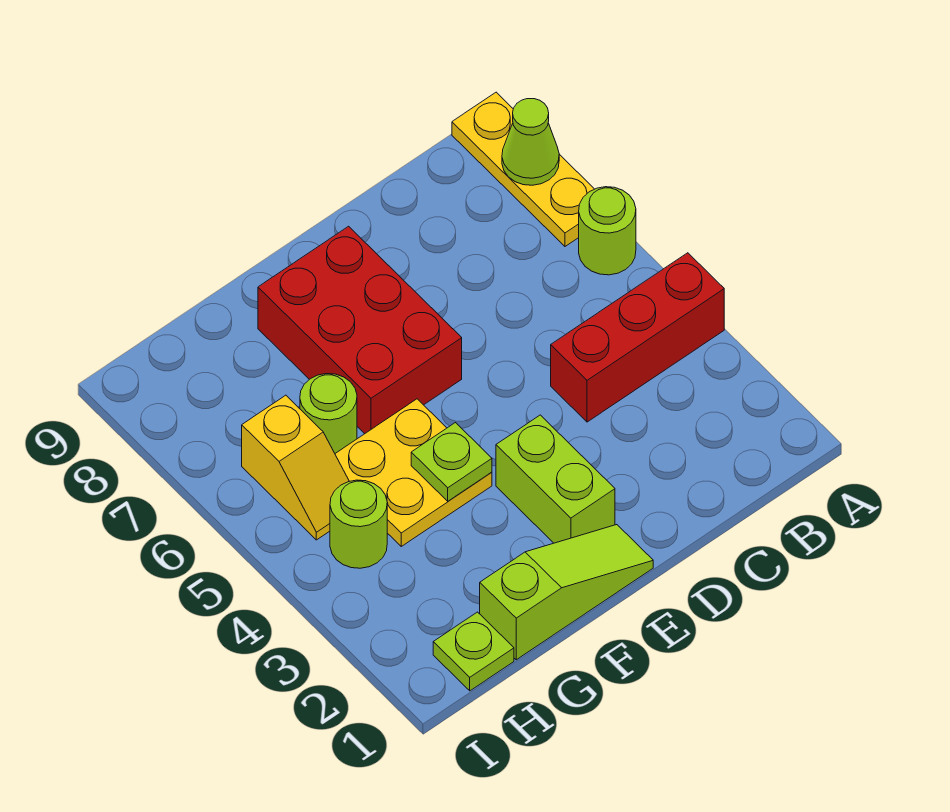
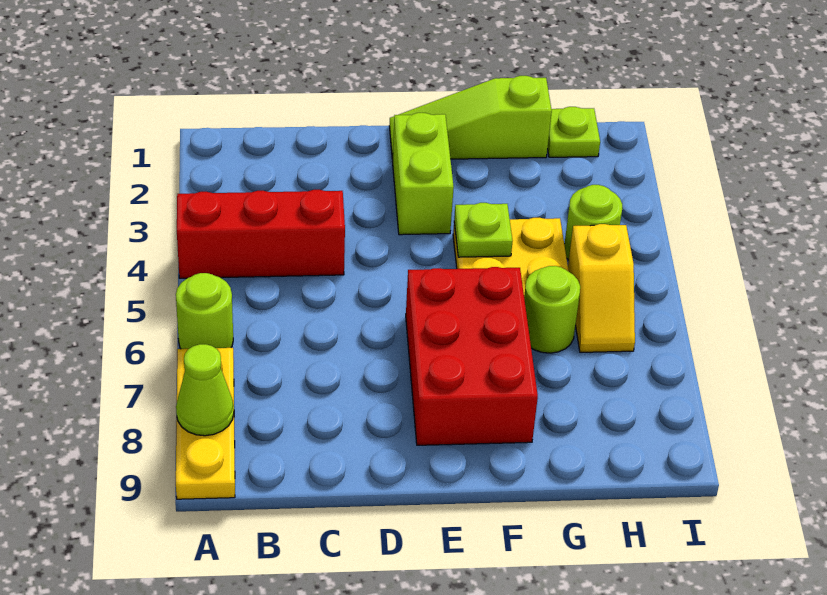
yellow slope H5:H6 level 1 top 6 -> yellow slope H5:H6 level 1 top 5

